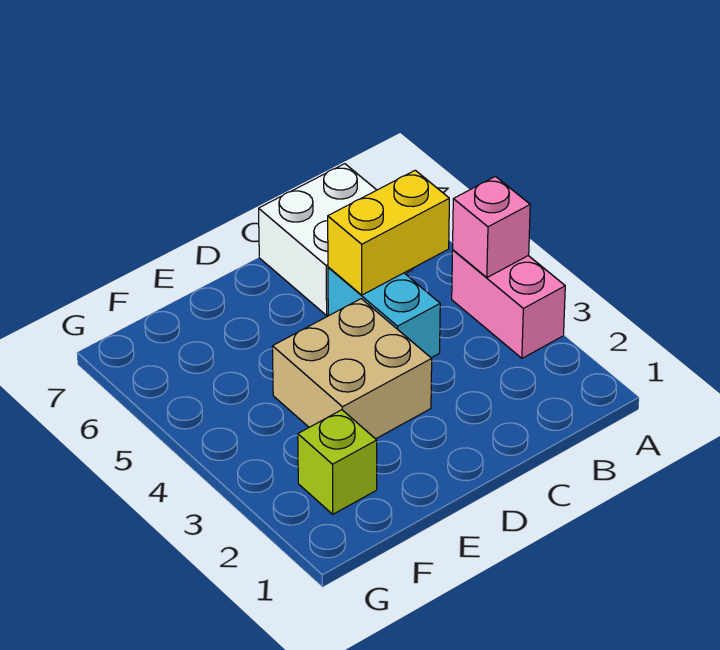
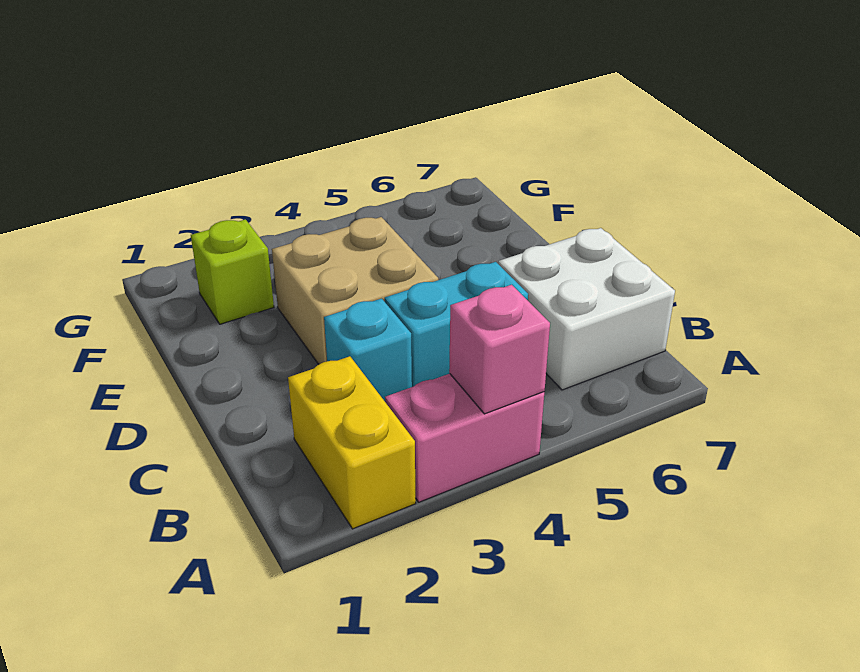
yellow brick B5:C5 level 2 -> yellow brick A2:B2 level 1
none -> cyan brick C3 level 1

